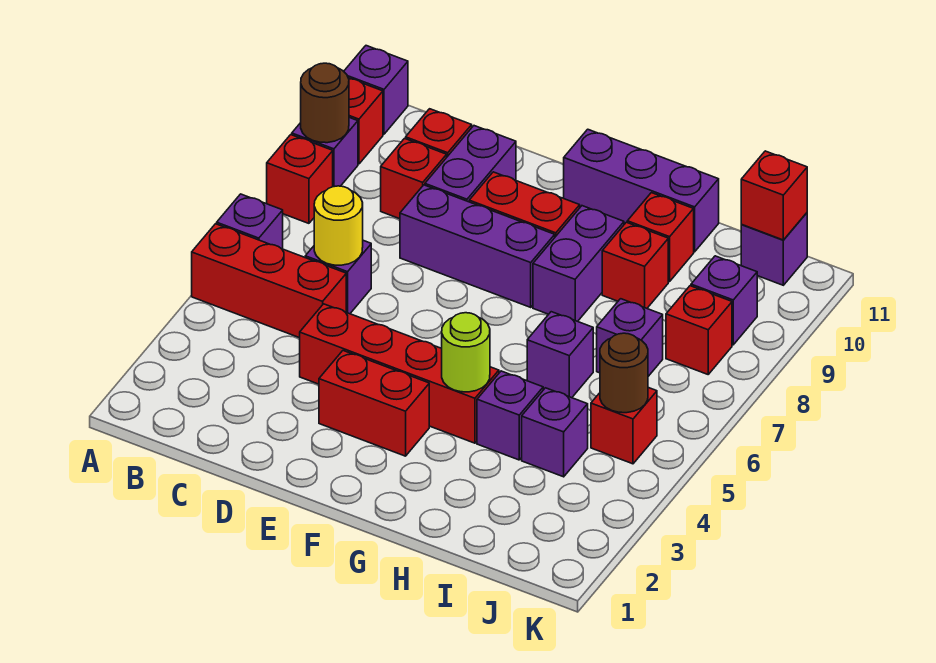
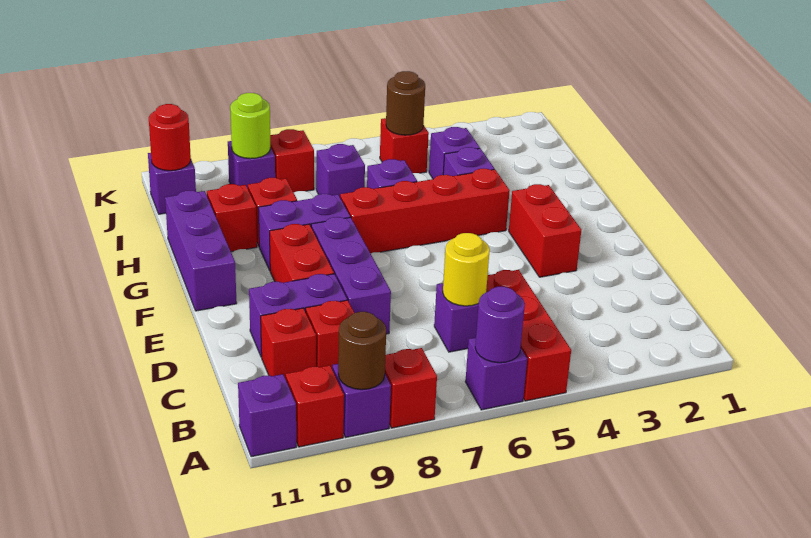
none -> purple round brick A6 level 2
red brick D4:G4 level 1 -> red brick G4:G7 level 1
lime round brick G4 level 2 -> lime round brick J9 level 2
red brick J11 level 2 -> red round brick J11 level 2

